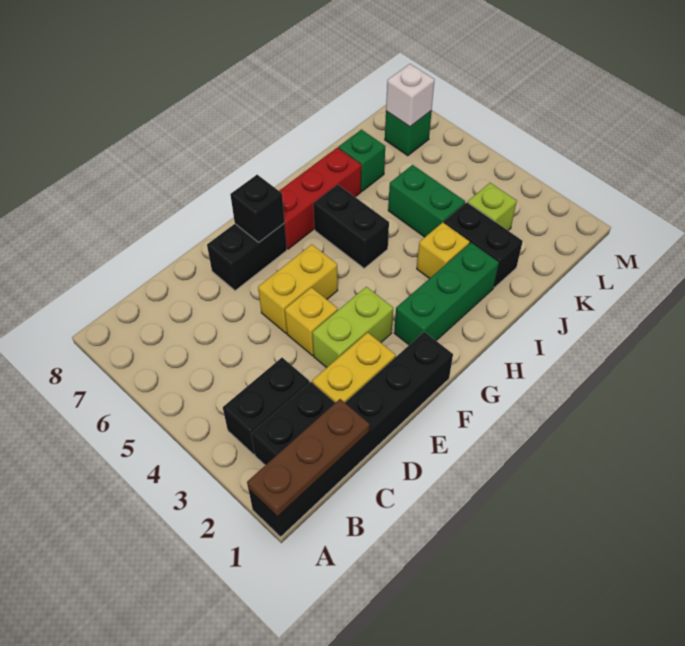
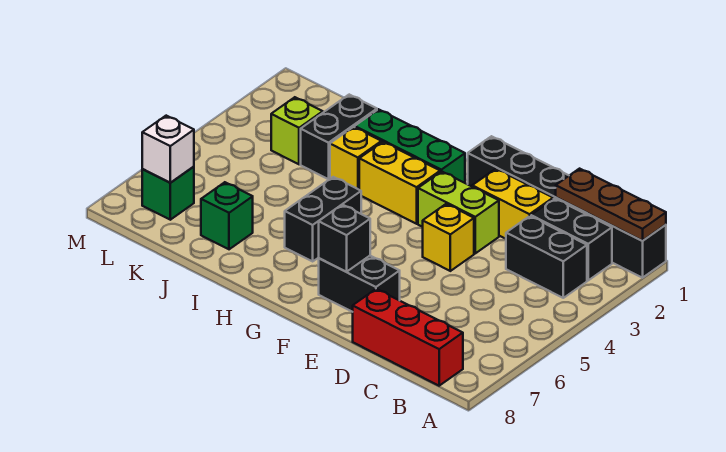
yellow brick E5:F5 level 1 -> yellow brick G3:H3 level 1
red brick G7:I7 level 1 -> red brick B8:D8 level 1
green brick J4:J5 level 1 -> none

